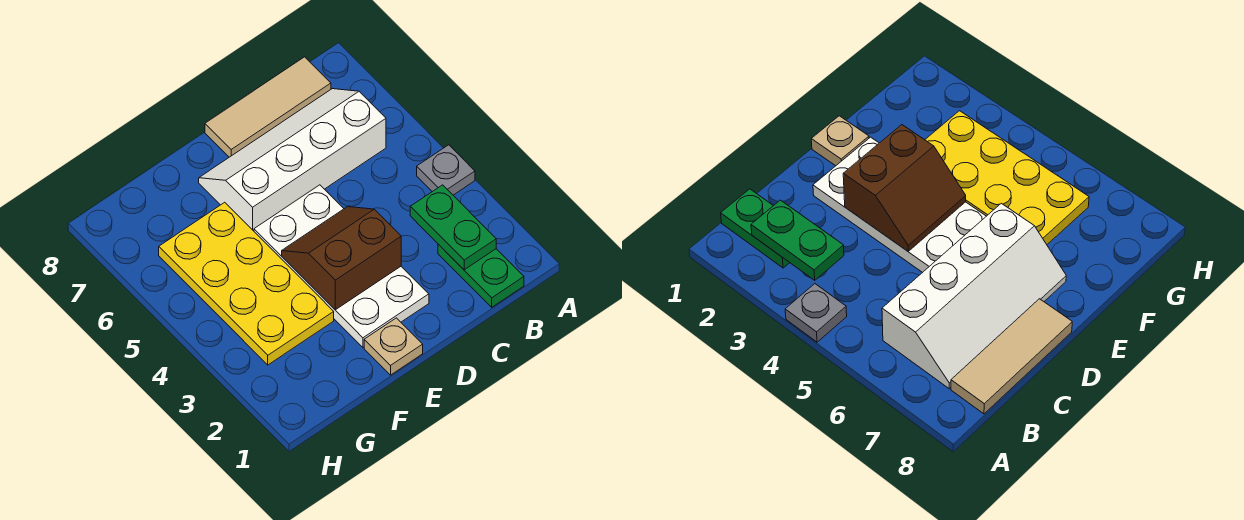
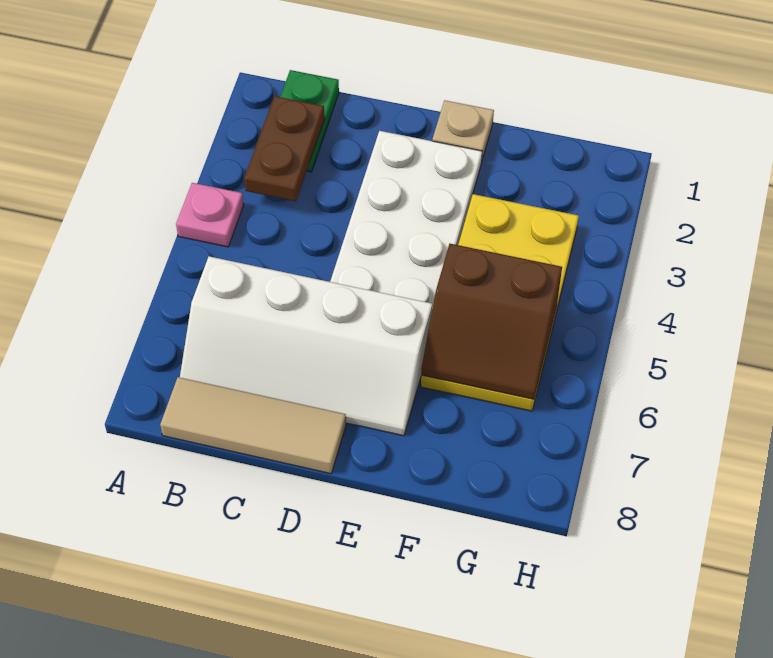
grey plate A4 level 1 -> pink plate A4 level 1
green plate B2:B3 level 2 -> brown plate B2:B3 level 2
brown slope D3:E4 level 2 top 3 -> brown slope F5:G6 level 2 top 5

